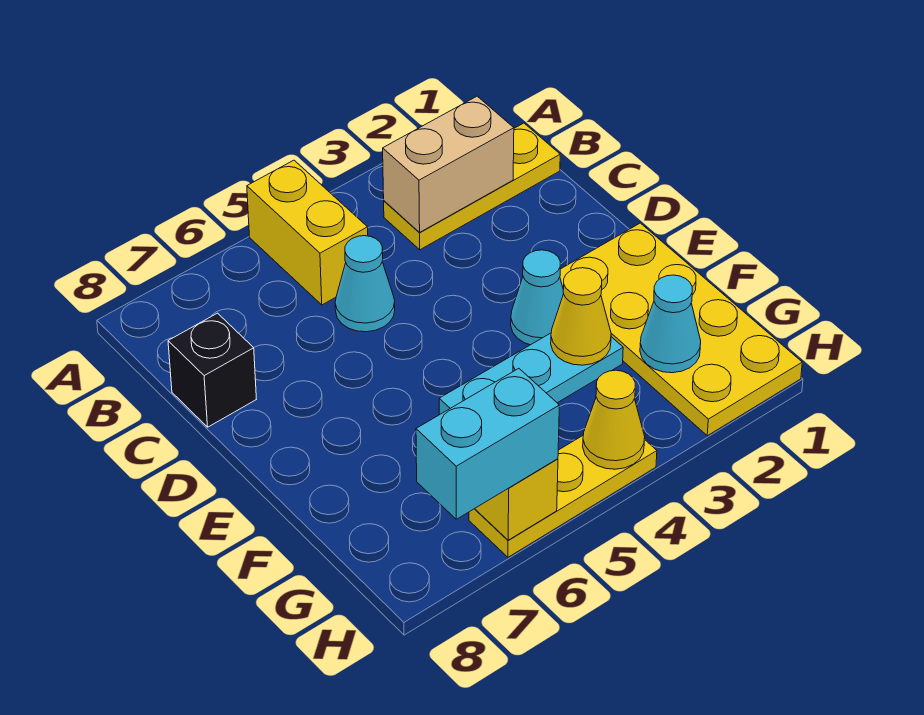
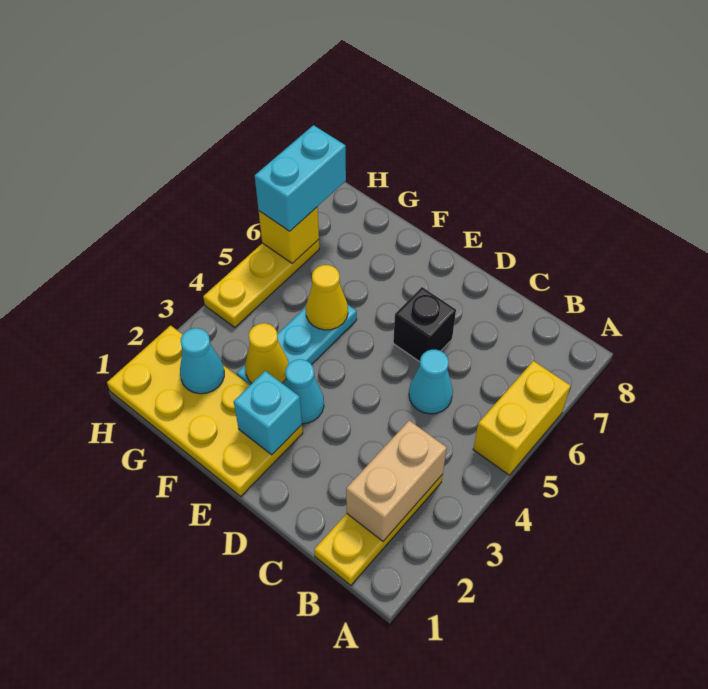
yellow brick A5:B5 level 1 -> yellow brick A5:A6 level 1
black brick C8 level 1 -> black brick D6 level 1
none -> cyan brick E2 level 2
yellow cone H4 level 2 -> yellow cone F5 level 2

